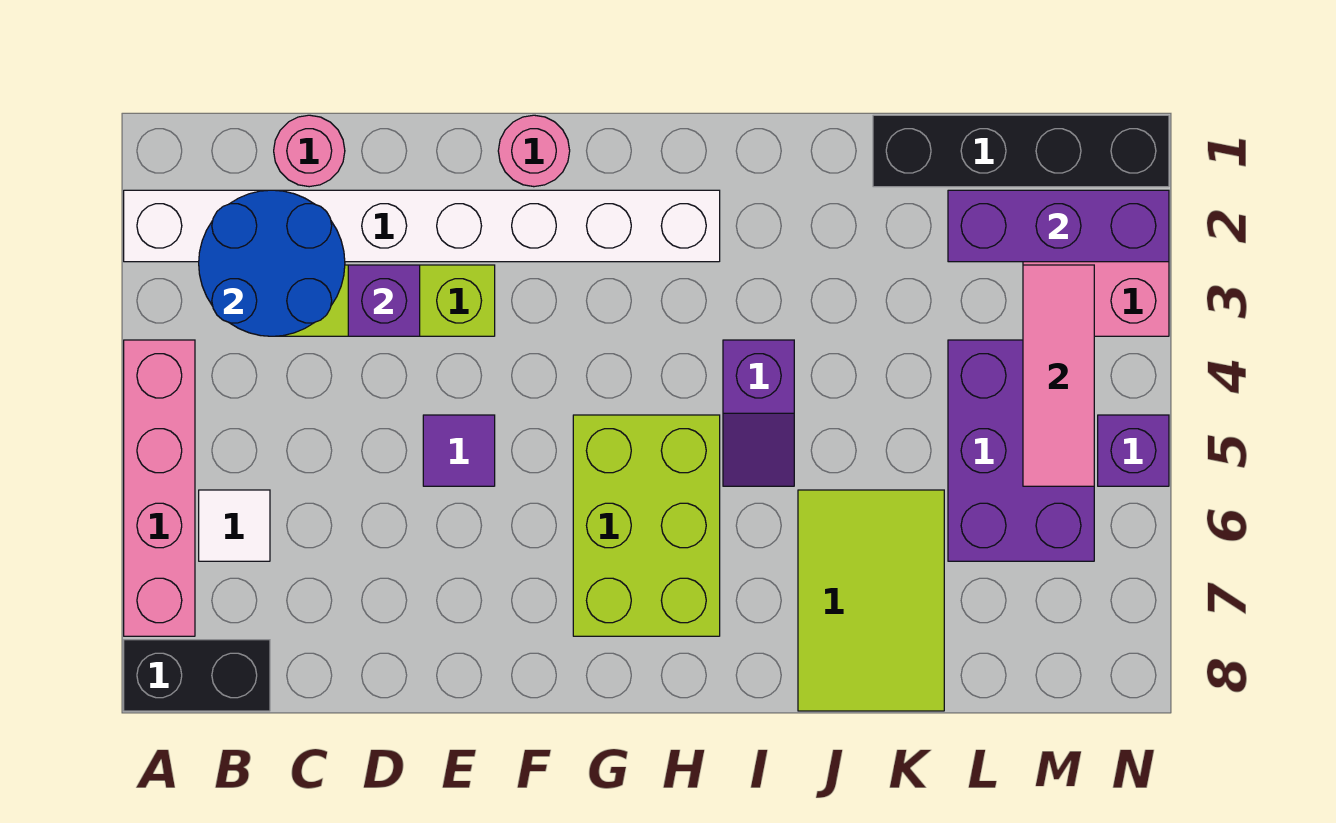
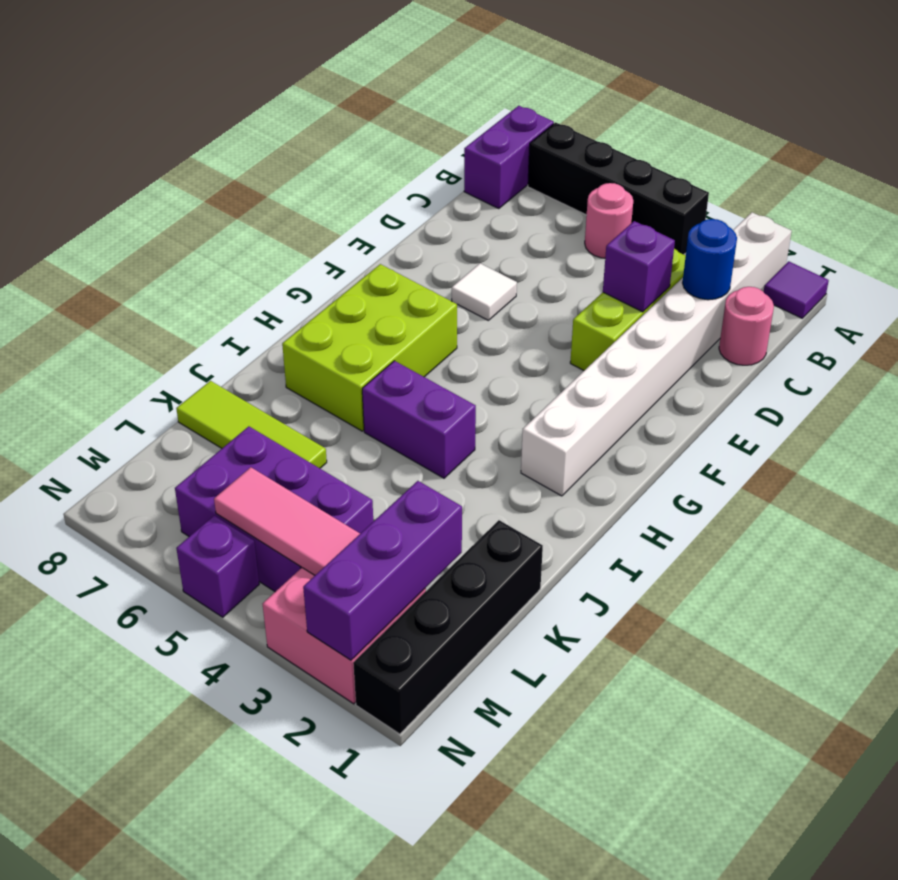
pink brick A4:A7 level 1 -> black brick A4:A7 level 1
black brick A8:B8 level 1 -> purple brick A8:B8 level 1
blue round brick B2:C3 level 2 -> blue round brick C2 level 2
white tile B6 level 1 -> white tile E6 level 1
purple tile E5 level 1 -> purple tile A1 level 1
pink round brick F1 level 1 -> pink round brick B5 level 1
lime brick G5:H7 level 1 -> lime brick G6:I7 level 1
purple slope I4:I5 level 1 top 4 -> purple brick I4:I5 level 1
lime tile J6:K8 level 1 -> lime tile K6:K8 level 1

